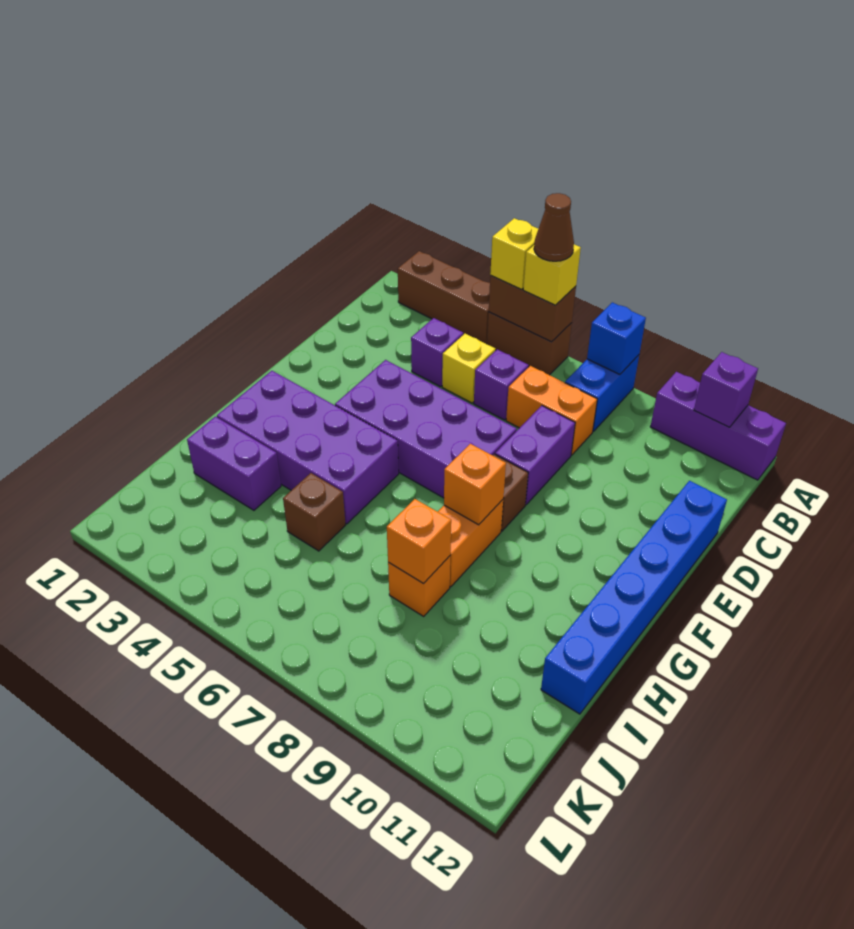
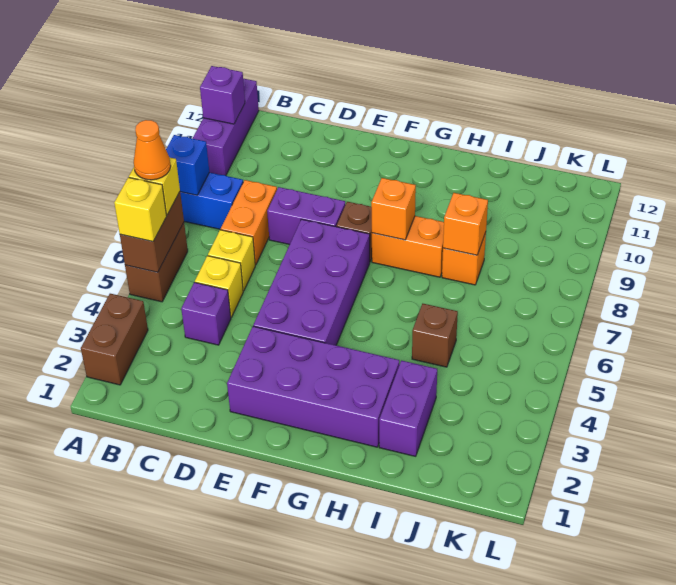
brown brick A2:A4 level 1 -> brown brick A2:A3 level 1
brown cone A6 level 4 -> orange cone A6 level 4
purple brick C6 level 1 -> yellow brick C6 level 1
blue brick D12:I12 level 1 -> none
purple brick G2:H5 level 1 -> purple brick E2:H3 level 1

